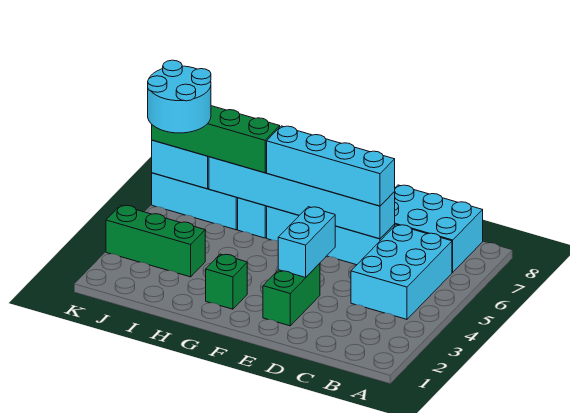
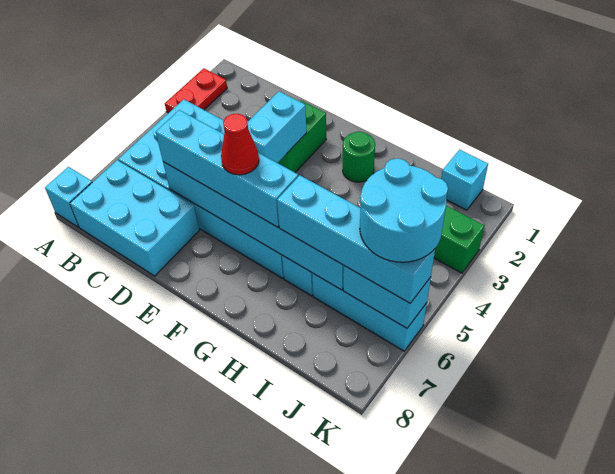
none -> red plate A2:A3 level 1
none -> cyan brick A8 level 1
none -> red cone F6 level 4
green brick G2 level 1 -> green round brick G2 level 1
green brick H6:K6 level 3 -> cyan brick H6:K6 level 3
none -> cyan brick J1 level 1

